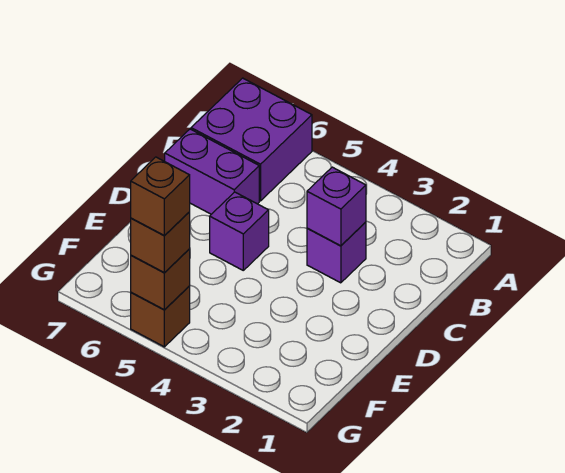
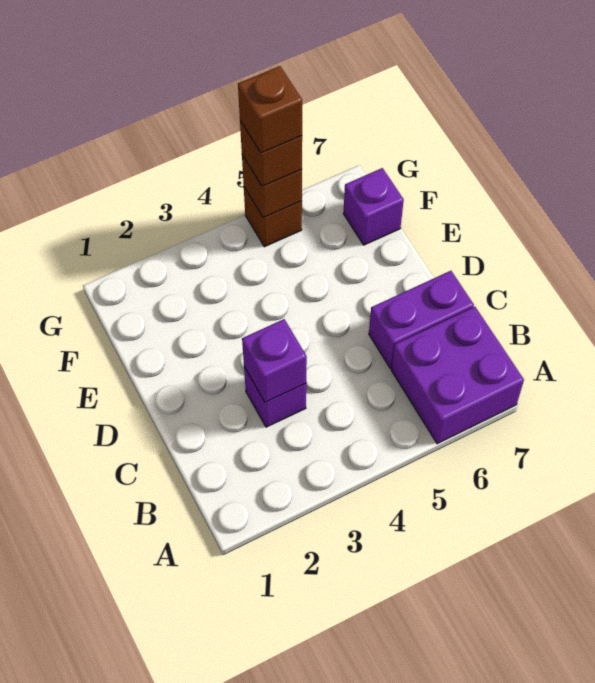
purple brick D5 level 1 -> purple brick F7 level 1

